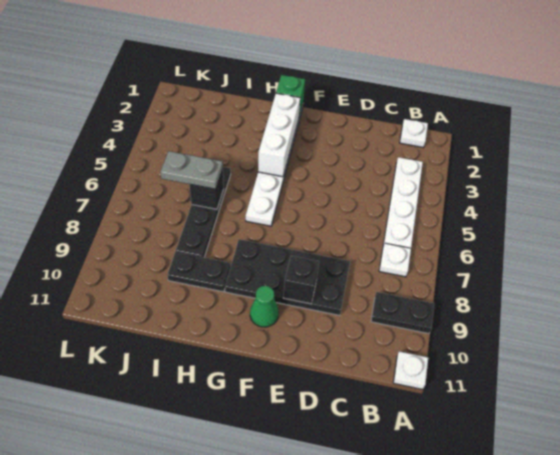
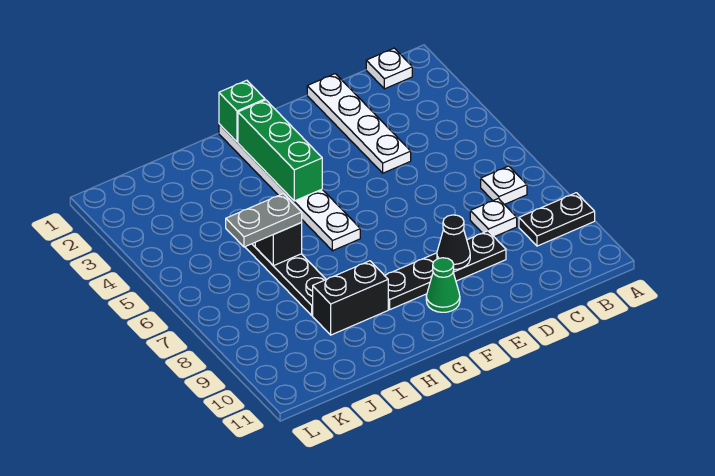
white plate A11 level 1 -> white plate C8 level 1
white plate B3:B6 level 1 -> white plate D1:D4 level 1
black plate D8:G9 level 1 -> black plate D9:G9 level 1
black brick E9 level 2 -> black cone E9 level 2
white brick G2:G4 level 2 -> green brick G2:G4 level 2
black plate H9:I9 level 1 -> black brick H9:I9 level 1

